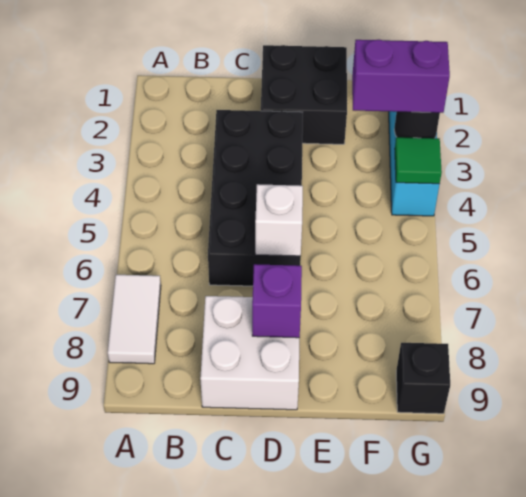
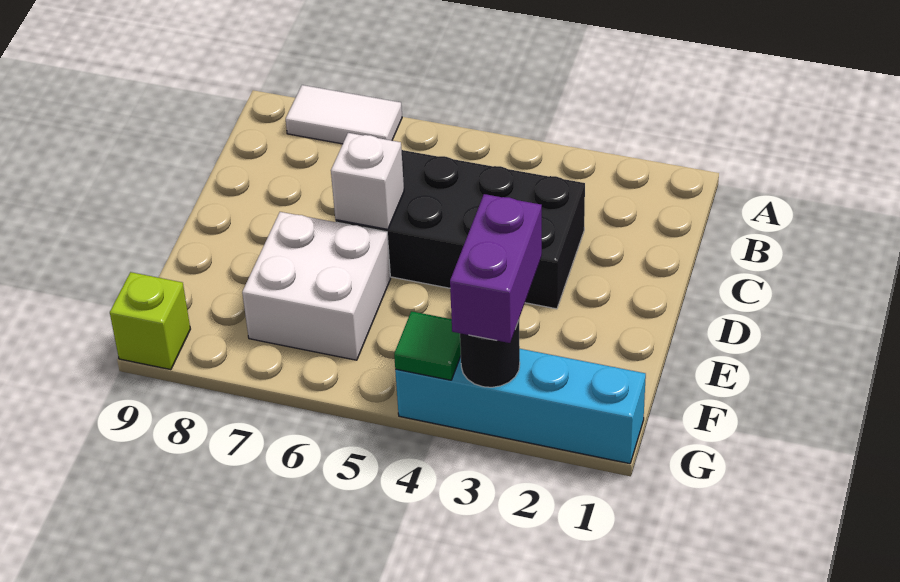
white brick C8:D9 level 1 -> white brick E6:F7 level 1
black brick D1:E2 level 1 -> none
purple brick D8 level 2 -> none
black brick G9 level 1 -> lime brick G9 level 1

